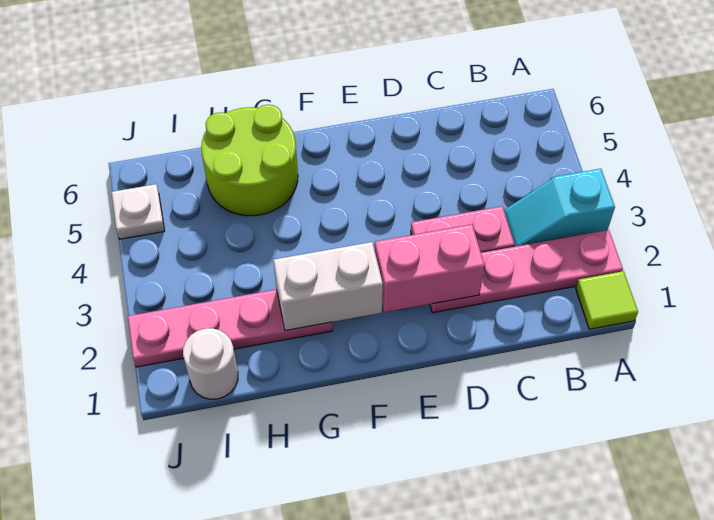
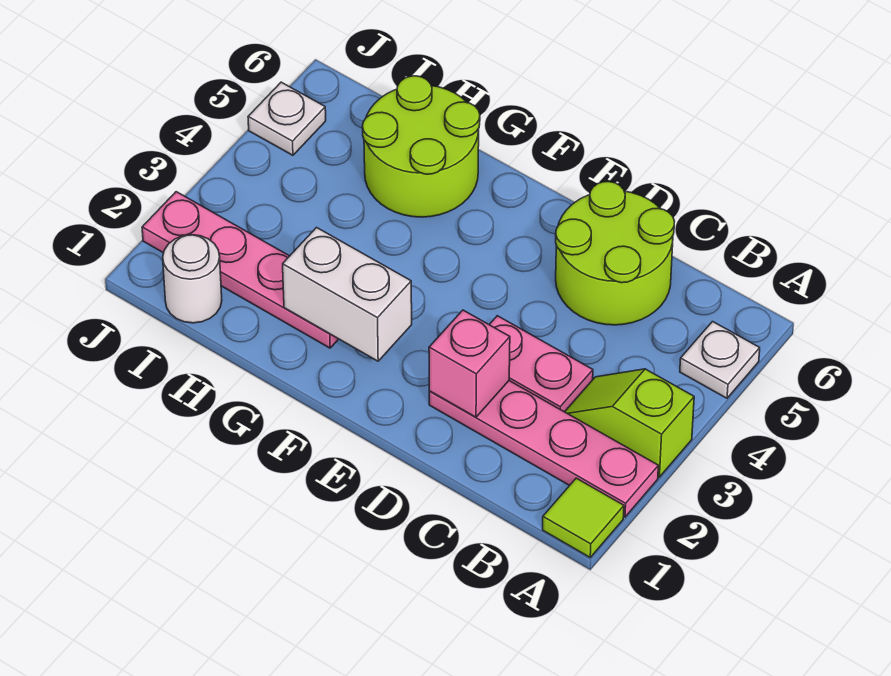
cyan slope A3:B3 level 1 top A -> lime slope A3:B3 level 1 top A
none -> white plate A5 level 1
none -> lime round brick C5:D6 level 1
pink brick D2:E2 level 2 -> pink brick D2 level 2

